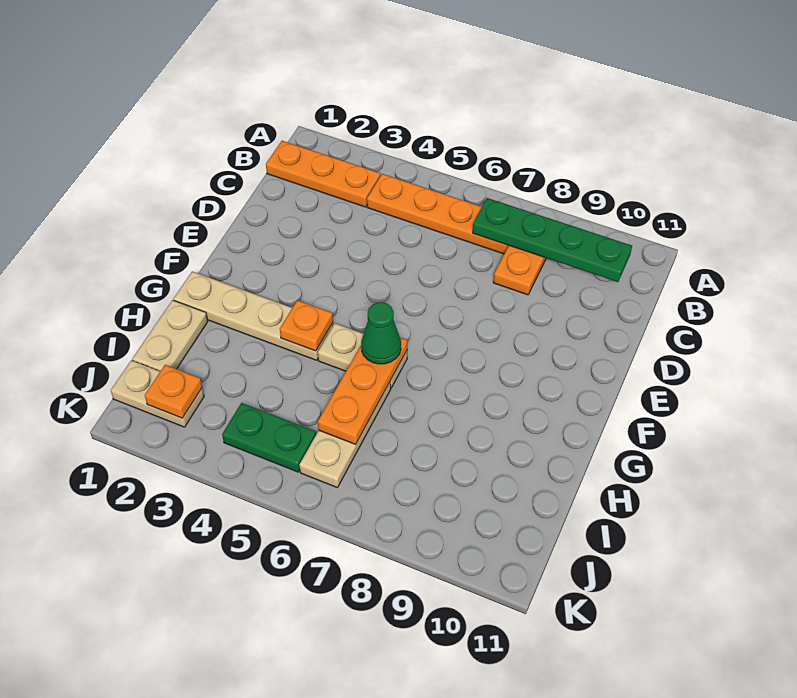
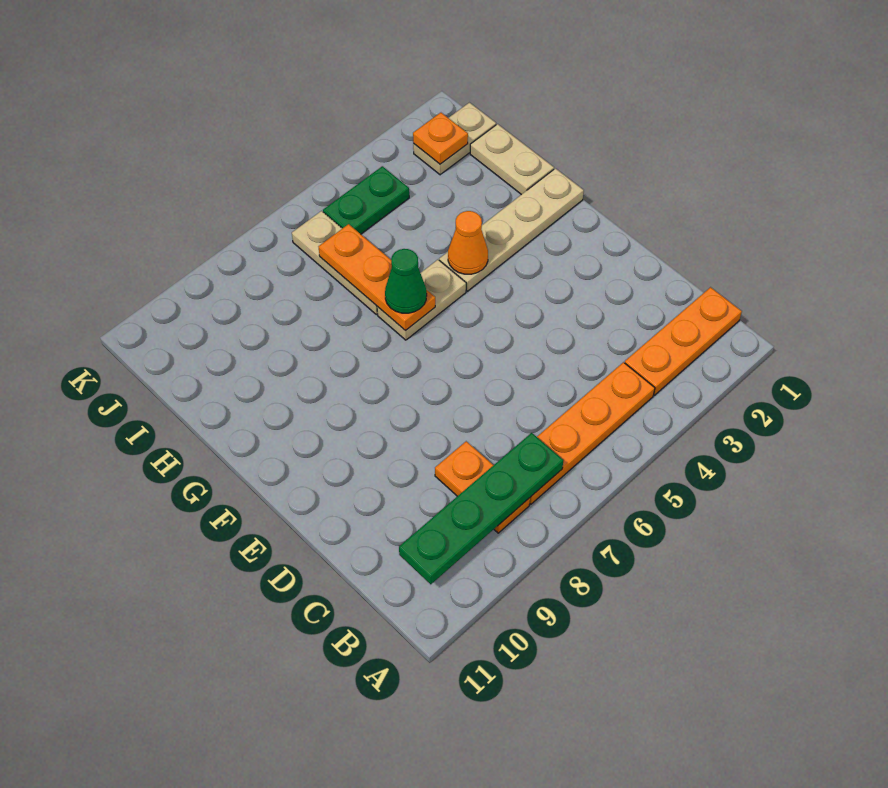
orange plate G4 level 2 -> orange cone G4 level 2

